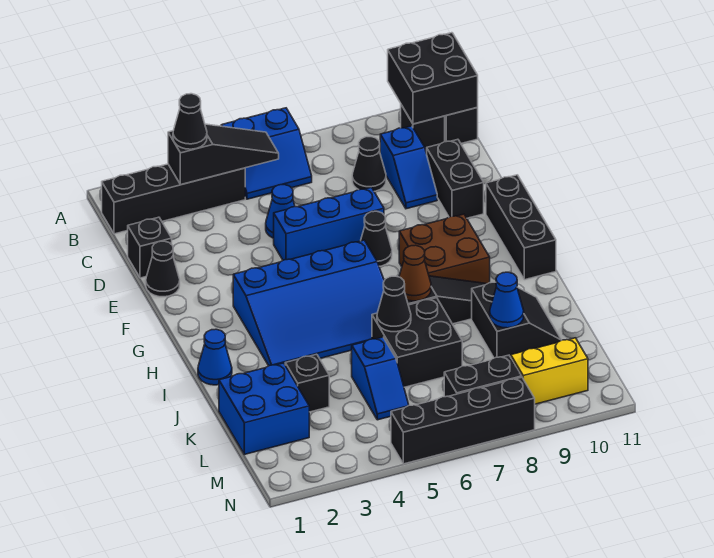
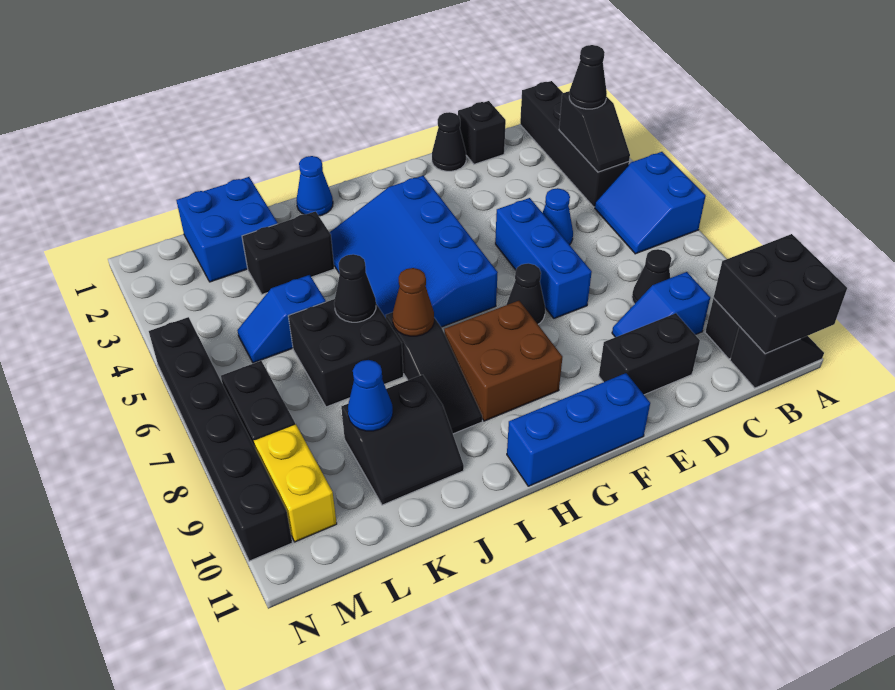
black slope B3:B5 level 2 top 3 -> black slope B3:B4 level 2 top 3
black brick F11:H11 level 1 -> blue brick F11:H11 level 1
black brick K3 level 1 -> black brick J3:K3 level 1
black brick N5:N8 level 1 -> black brick N5:N10 level 1

